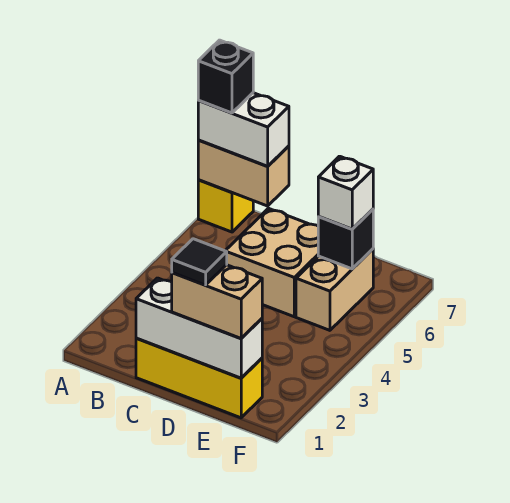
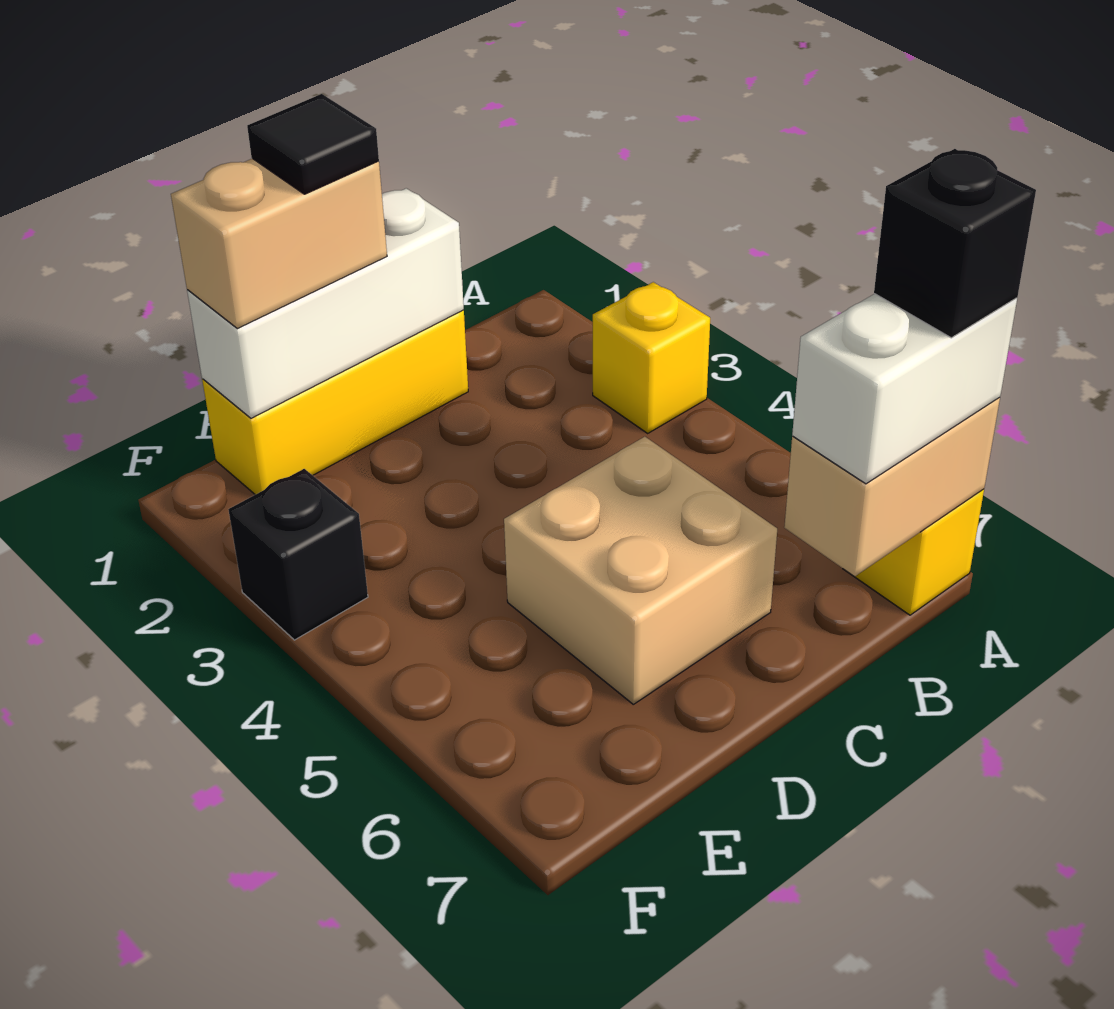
none -> yellow brick A3 level 1
tan brick E5:E6 level 1 -> none
black brick E6 level 2 -> black brick F3 level 1
white brick E6 level 3 -> none

